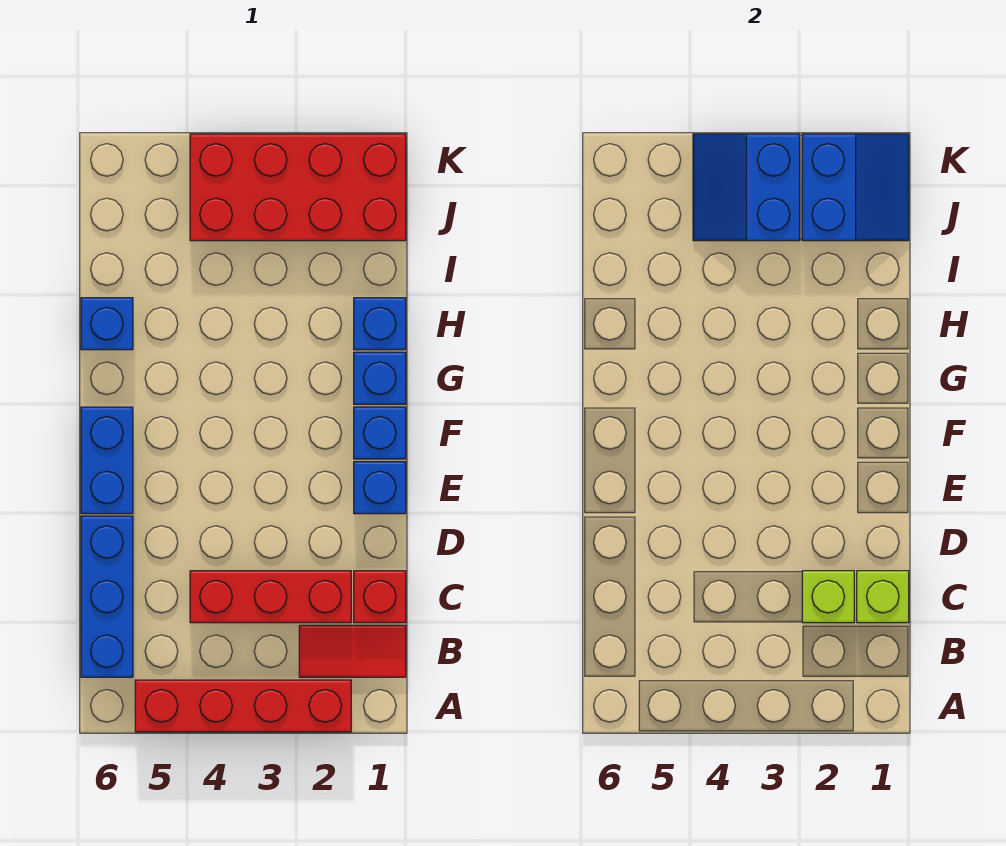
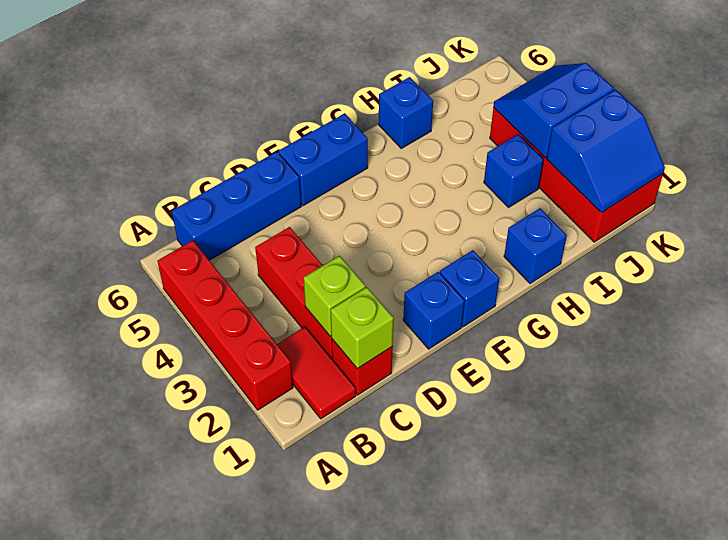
blue brick G1 level 1 -> blue brick I3 level 1

